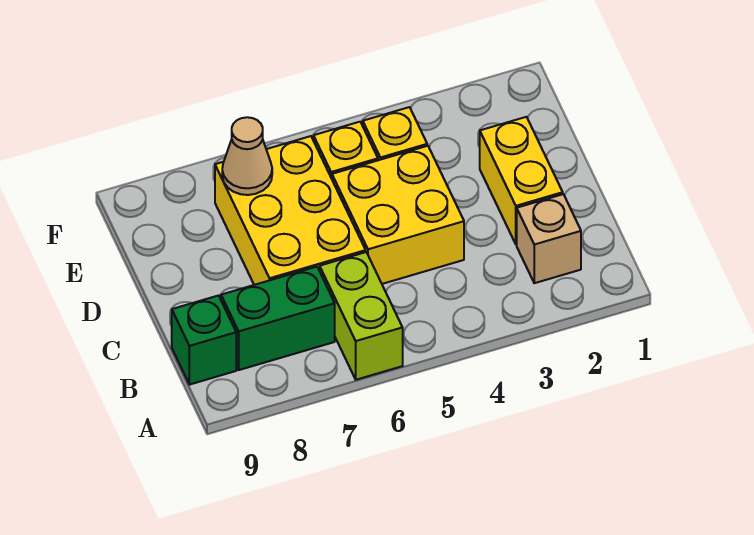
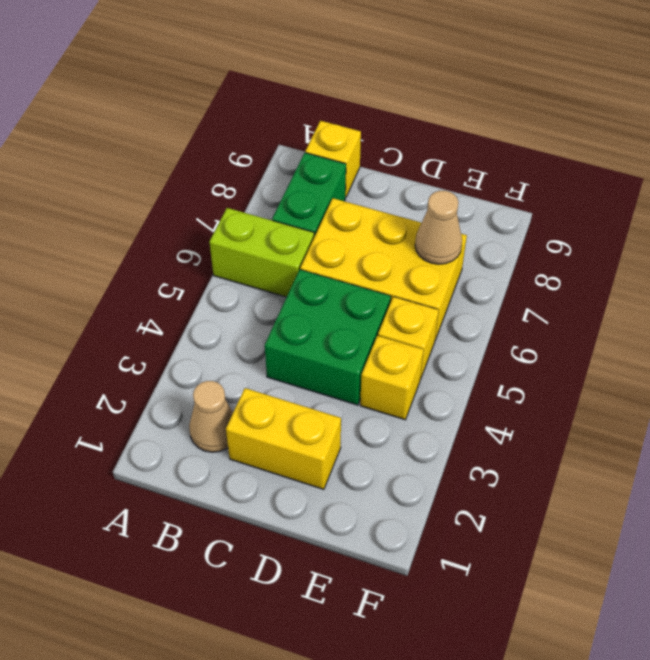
tan brick B2 level 1 -> tan cone B2 level 1
green brick B9 level 1 -> yellow brick B9 level 1
yellow brick C4:D5 level 1 -> green brick C4:D5 level 1

